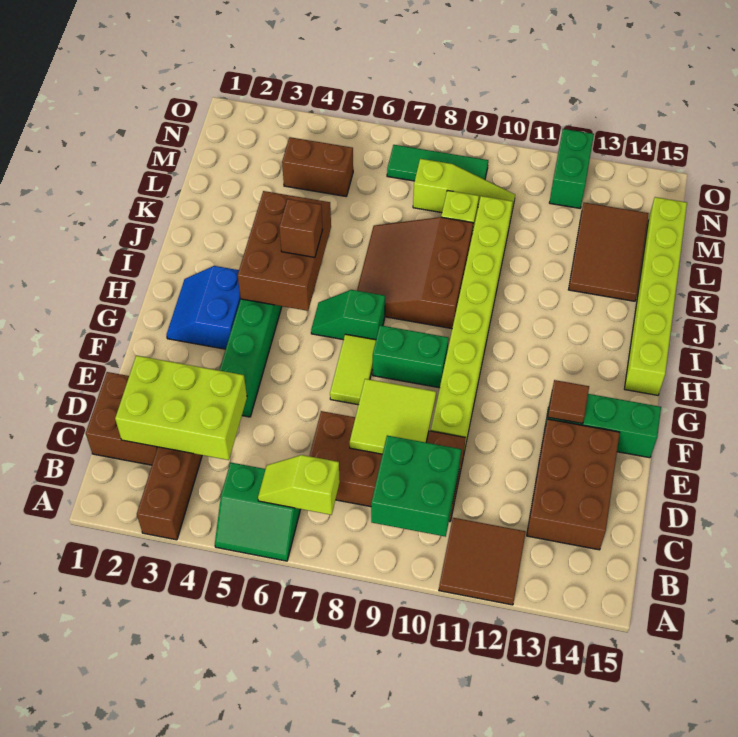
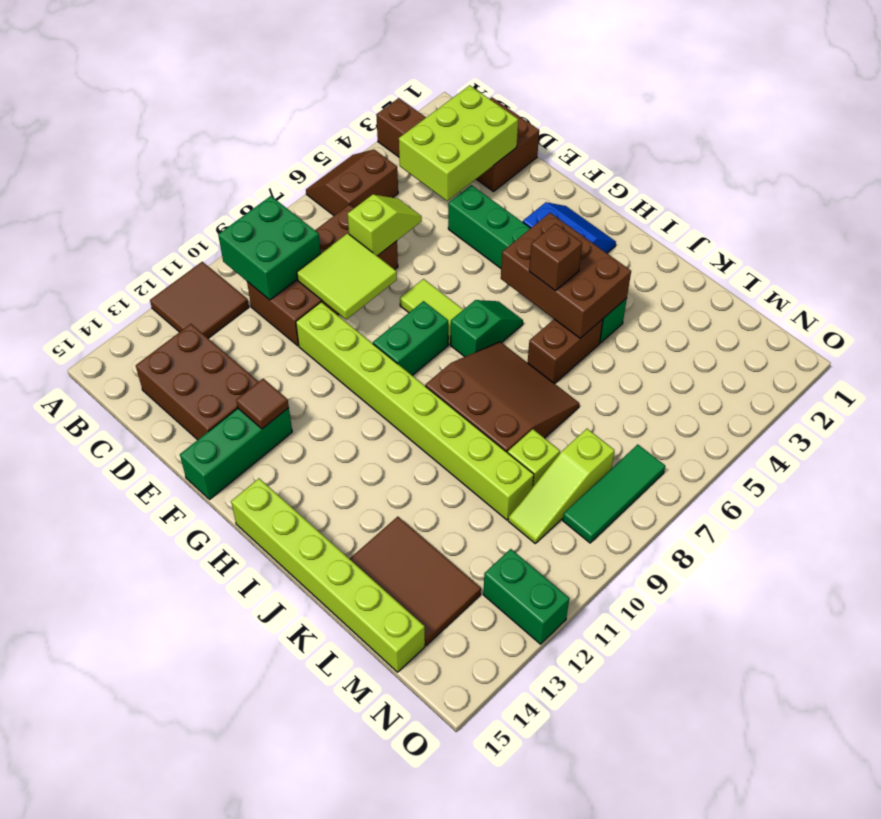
green slope A5:B6 level 1 top B -> brown slope A5:B6 level 1 top B
lime slope B6:B7 level 2 top 7 -> lime slope D6:D7 level 2 top 7
brown brick M4:M5 level 1 -> brown brick J5:J6 level 1

